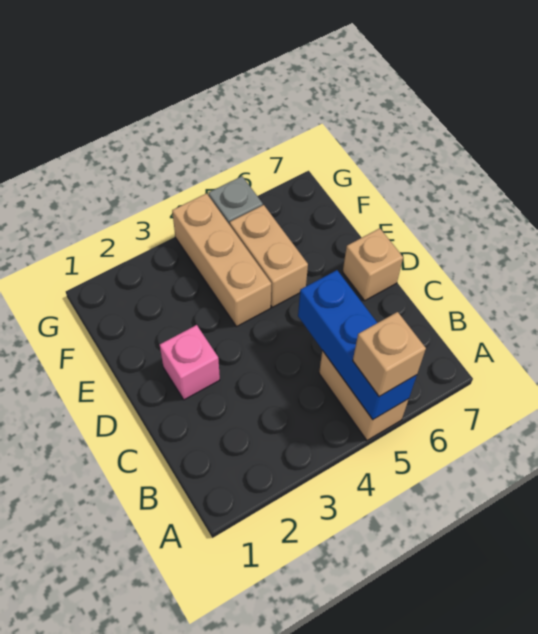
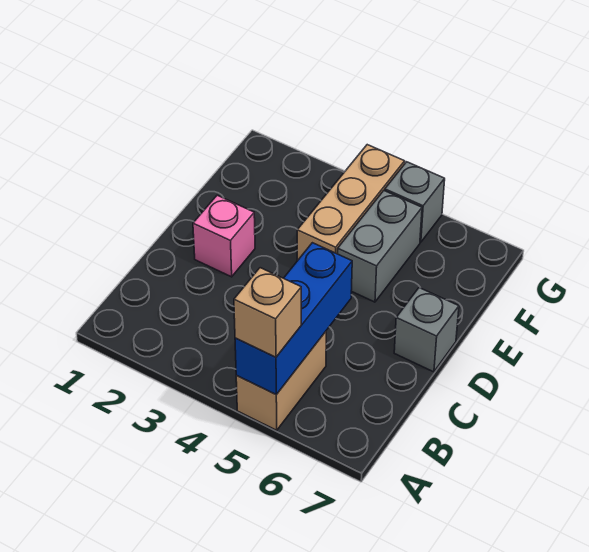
tan brick D7 level 1 -> grey brick D7 level 1
tan brick E5:F5 level 1 -> grey brick E5:F5 level 1

